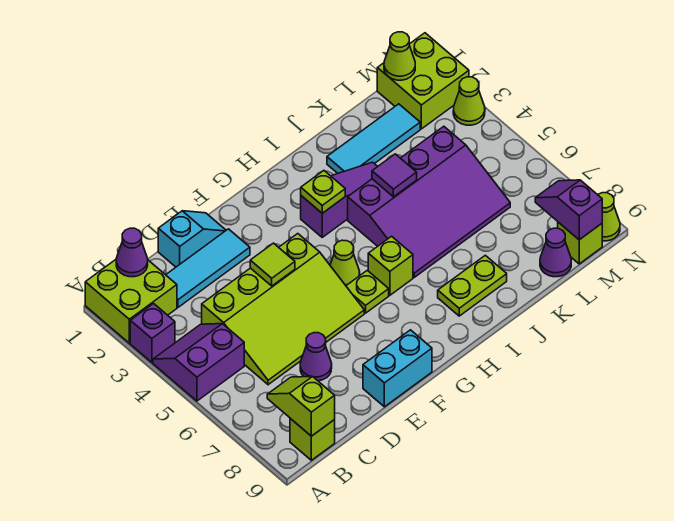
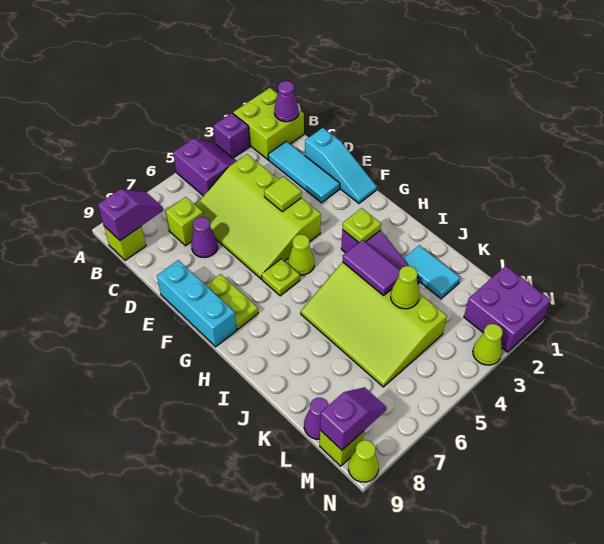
lime slope B8:B9 level 2 top 9 -> purple slope B8:B9 level 2 top 9
cyan slope D1:E1 level 1 top D -> cyan slope D1:F1 level 1 top D
cyan brick E9:F9 level 1 -> cyan brick E9:G9 level 1
lime brick H6 level 1 -> lime brick C7 level 1
purple slope I4:L6 level 1 top 4 -> lime slope I4:L6 level 1 top 4
lime plate I8:J8 level 1 -> lime plate F8:G8 level 1
cyan tile J2:L2 level 1 -> cyan tile J2:K2 level 1
purple tile J4 level 2 -> purple tile I4:J4 level 2
lime brick M1:N2 level 1 -> purple brick M1:N2 level 1
lime cone M1 level 2 -> lime cone K4 level 2

